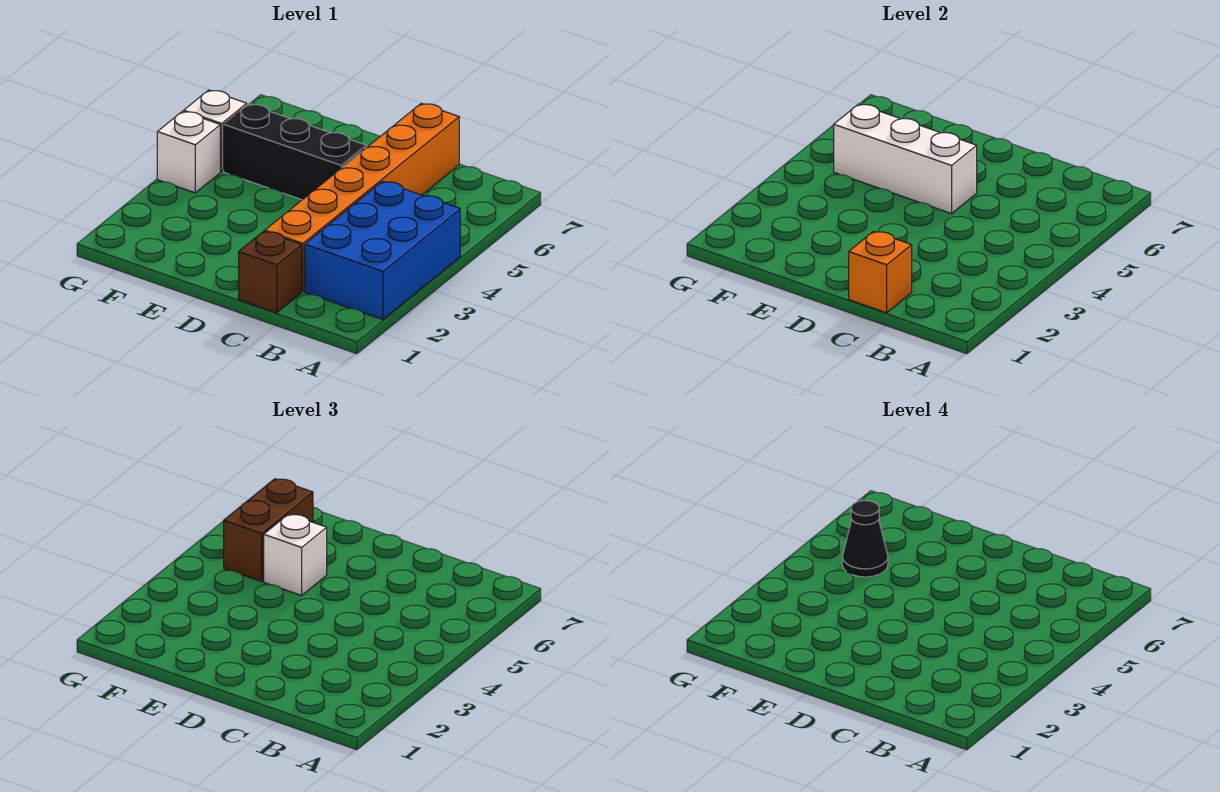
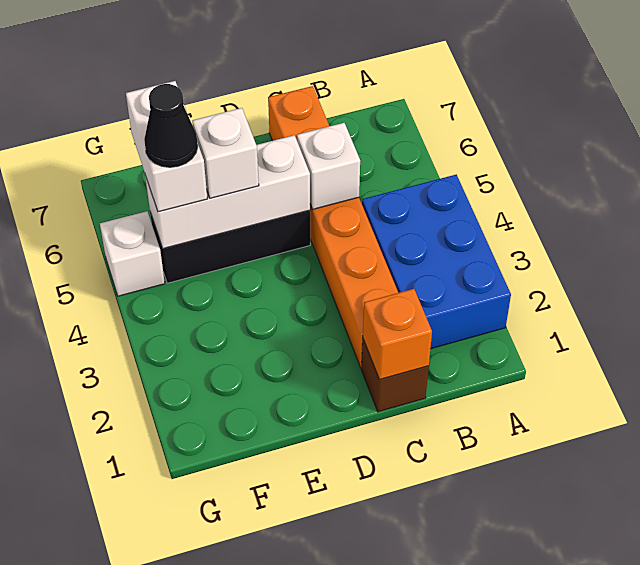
brown brick F5:F6 level 3 -> white brick F5:F6 level 3
white brick G4 level 1 -> white brick C5 level 2

